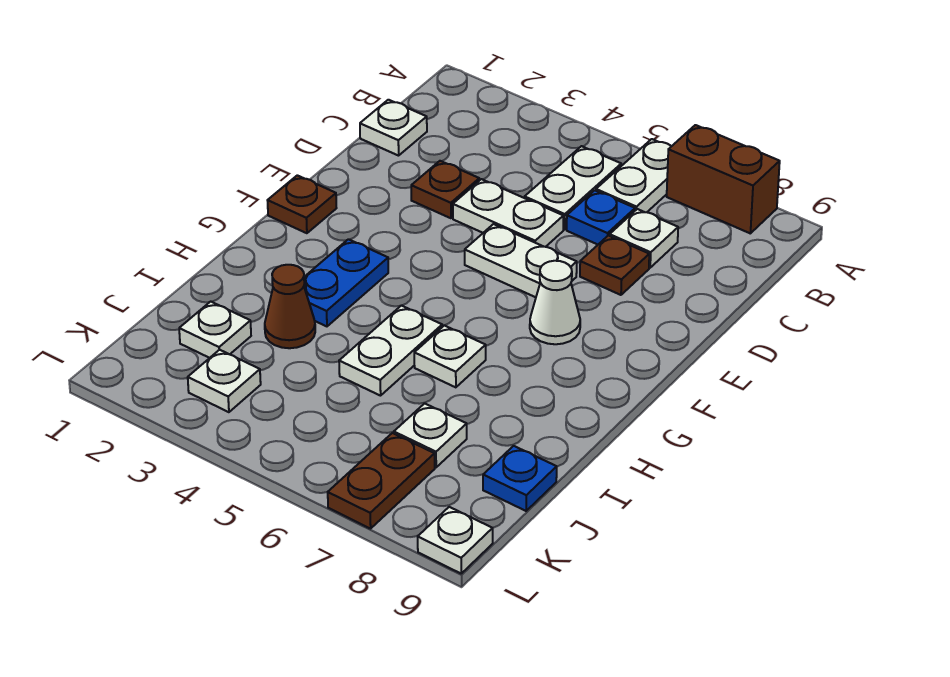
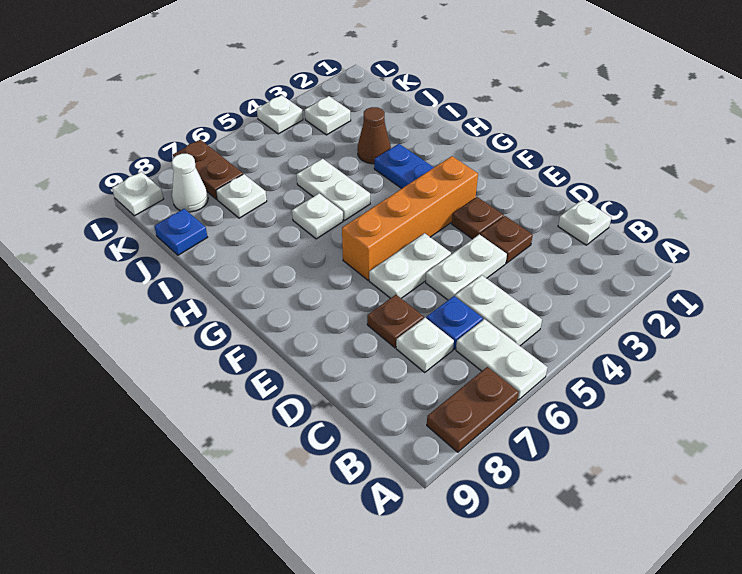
brown brick A7:A8 level 1 -> brown plate A7:A8 level 1
brown plate F1 level 1 -> brown plate E3 level 1
none -> orange brick F3:F6 level 1
white cone F7 level 1 -> white cone K8 level 1
white plate J2 level 1 -> white plate L4 level 1

